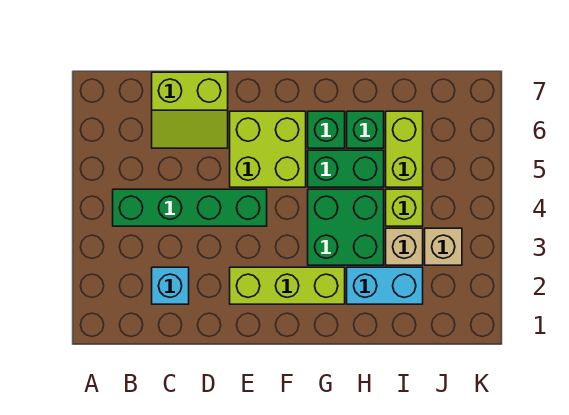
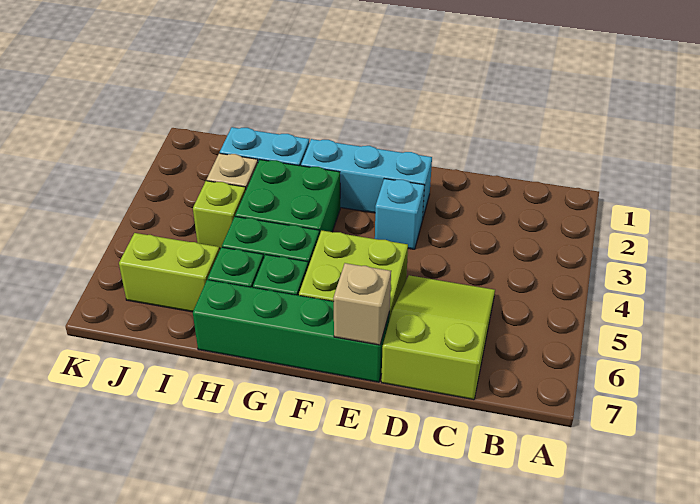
green brick B4:E4 level 1 -> green brick E7:H7 level 1
cyan brick C2 level 1 -> cyan brick E3 level 1
lime slope C6:D7 level 1 top 7 -> lime slope C5:D7 level 1 top 7
lime brick E2:G2 level 1 -> cyan brick E2:G2 level 1
lime brick I5:I6 level 1 -> lime brick I6:J6 level 1
tan brick J3 level 1 -> tan brick E7 level 2

